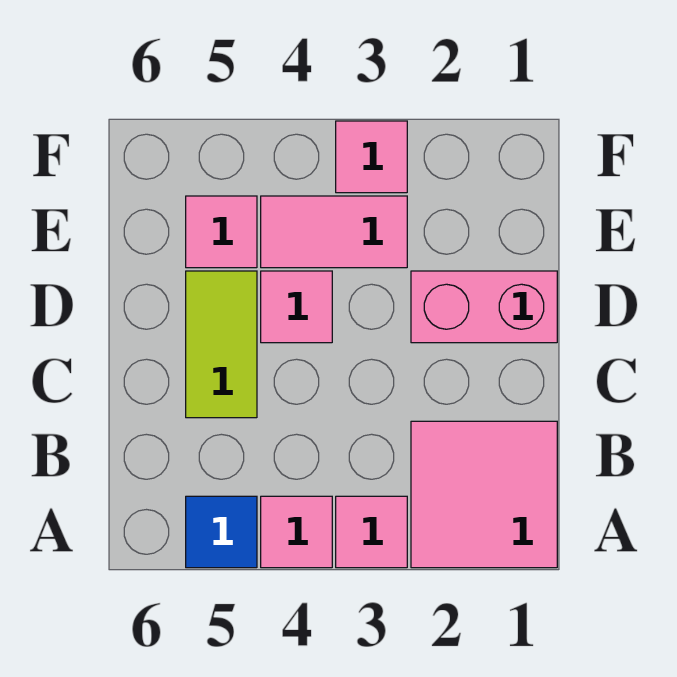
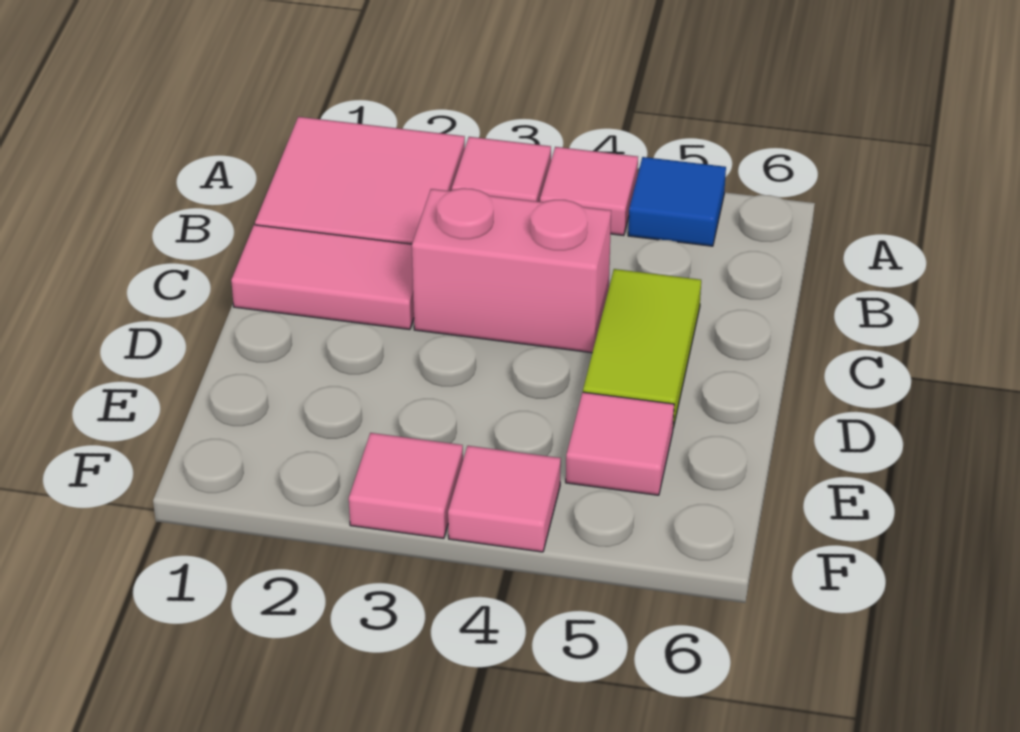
pink brick D1:D2 level 1 -> pink brick C3:C4 level 1
pink tile D4 level 1 -> pink tile F4 level 1
pink tile E3:E4 level 1 -> pink tile C1:C2 level 1

